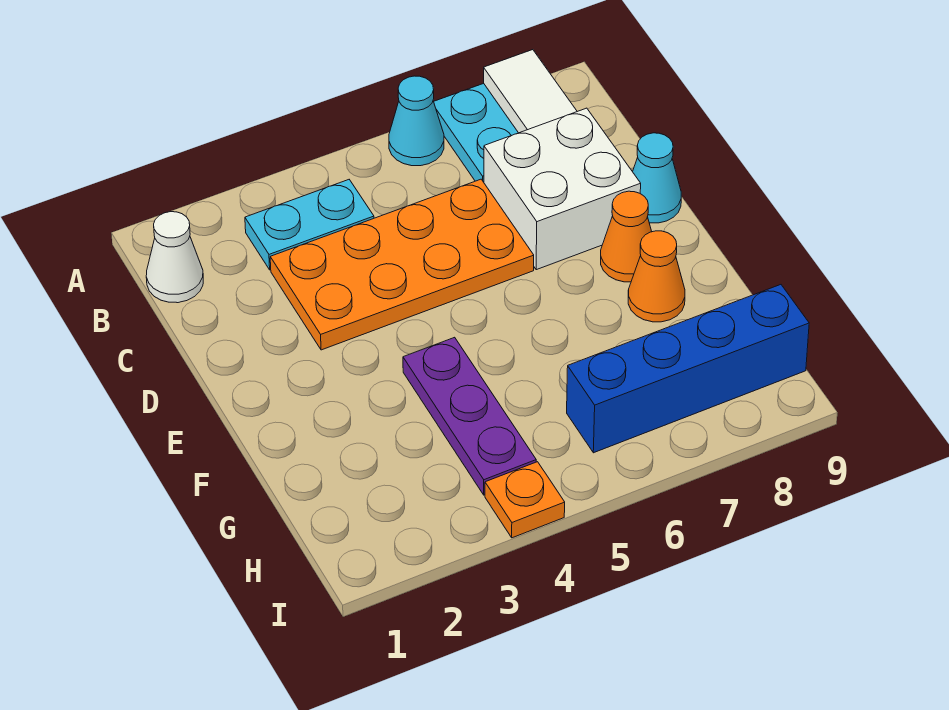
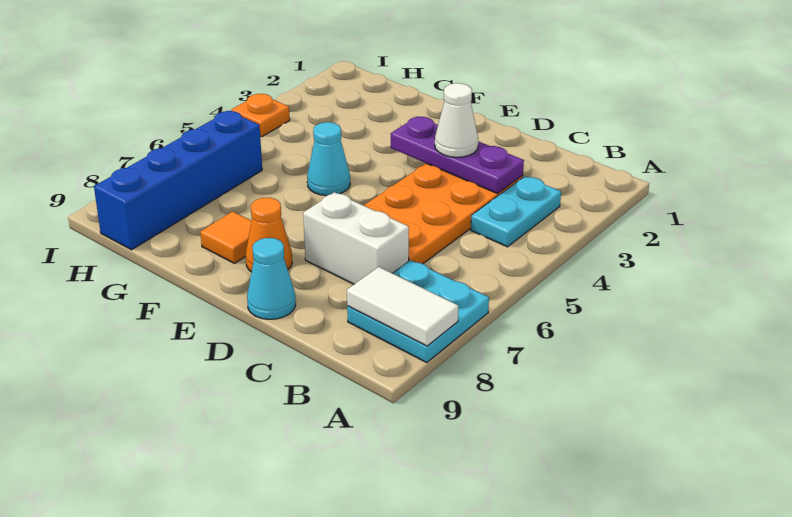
cyan cone A6 level 1 -> cyan cone F5 level 1
white cone B1 level 1 -> white cone D3 level 3
white brick C7:D8 level 1 -> white brick C7:D7 level 1
purple plate F4:H4 level 1 -> purple plate C3:E3 level 2
orange cone F8 level 1 -> orange tile F8 level 1

